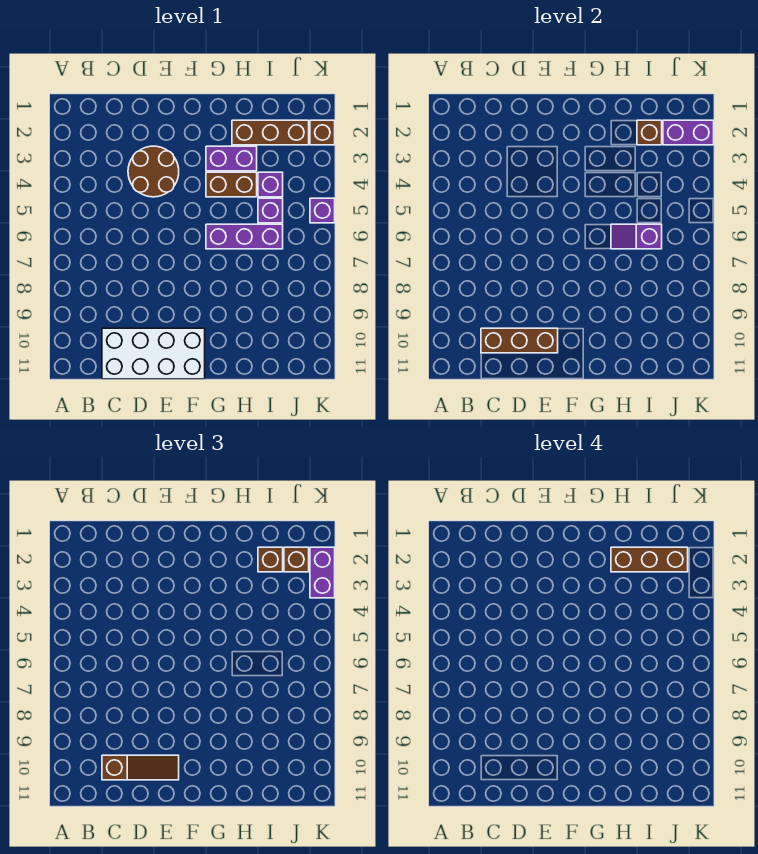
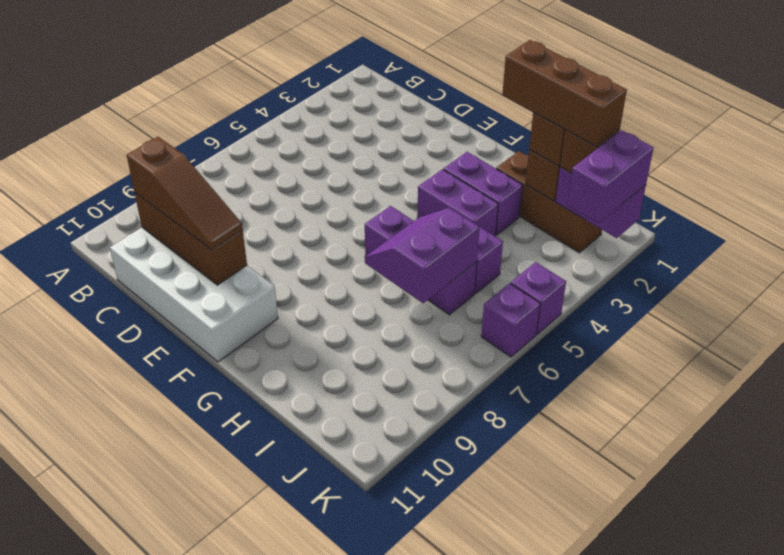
brown round brick D3:E4 level 1 -> none
brown brick G4:H4 level 1 -> purple brick G4:H4 level 1
purple slope H6:I6 level 2 top I -> purple slope H6:I7 level 2 top I
purple brick I4 level 1 -> purple brick K6 level 1
brown brick K2 level 1 -> none

